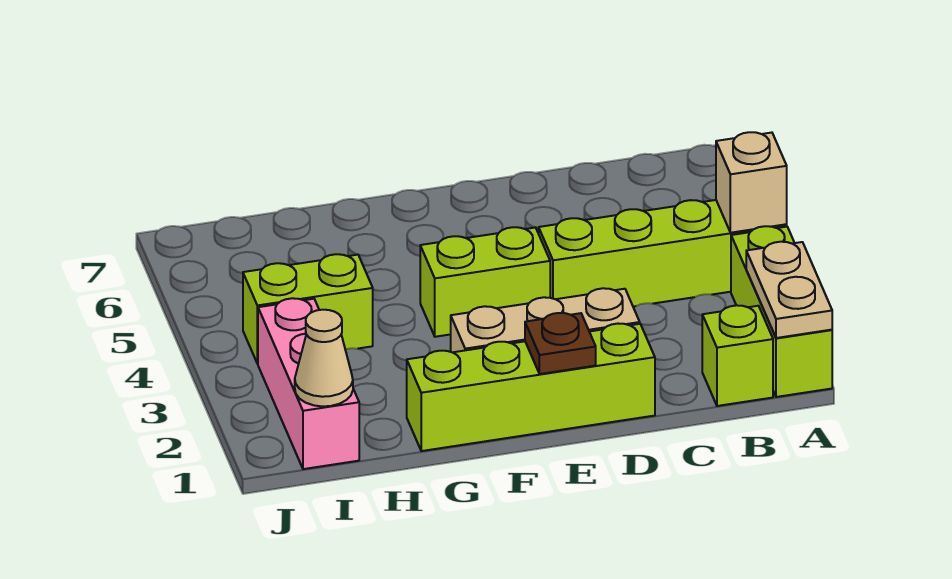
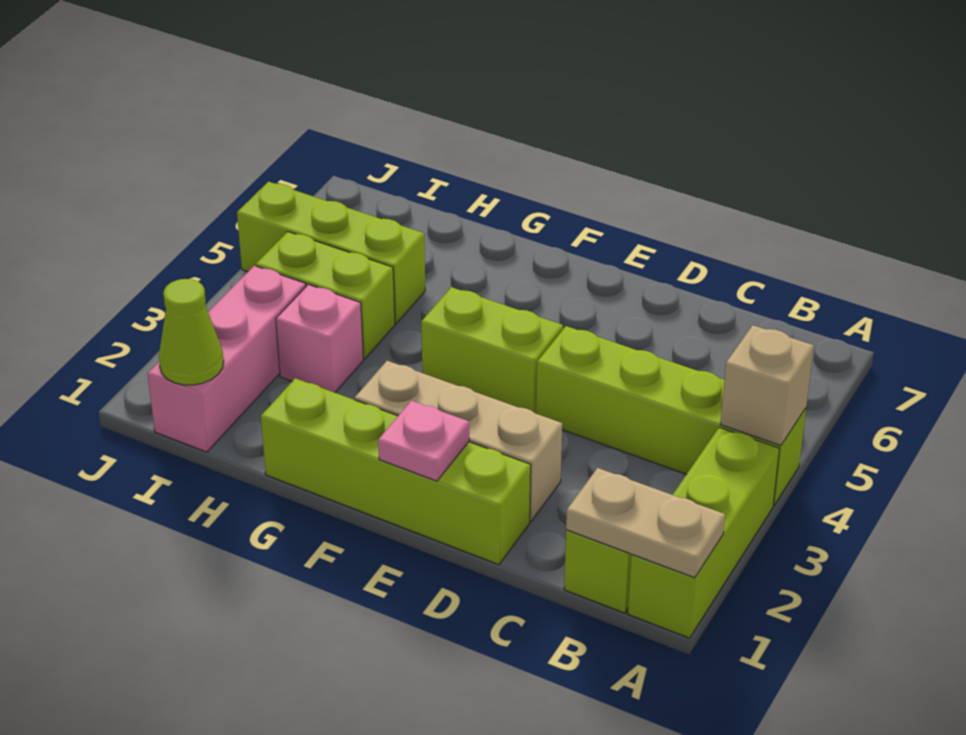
tan plate A1:A2 level 2 -> tan plate A1:B1 level 2
brown plate E1 level 2 -> pink plate E1 level 2
none -> pink brick H3 level 1
none -> lime brick H5:J5 level 1
tan cone I1 level 2 -> lime cone I1 level 2

